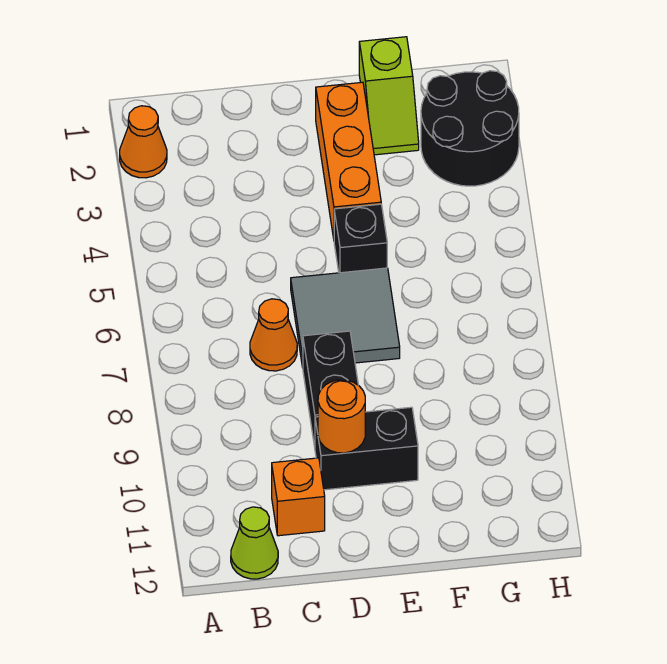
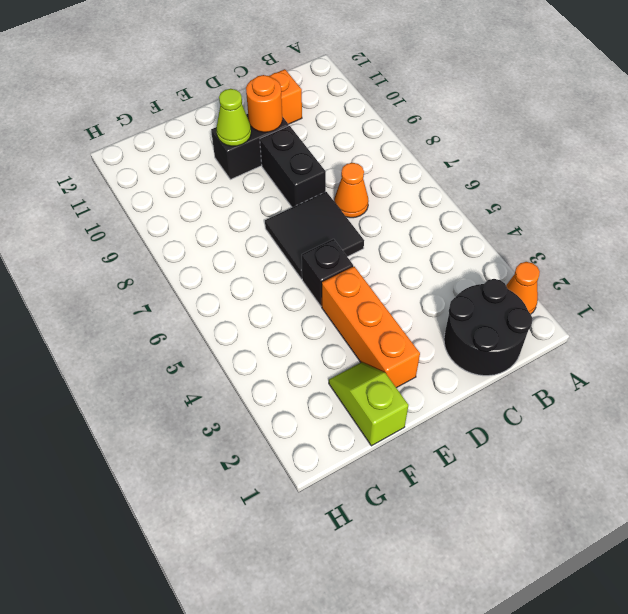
lime cone B12 level 1 -> lime cone E10 level 2
grey tile D6:E7 level 1 -> black tile D6:E7 level 1
black round brick G2:H3 level 1 -> black round brick B1:C2 level 1

